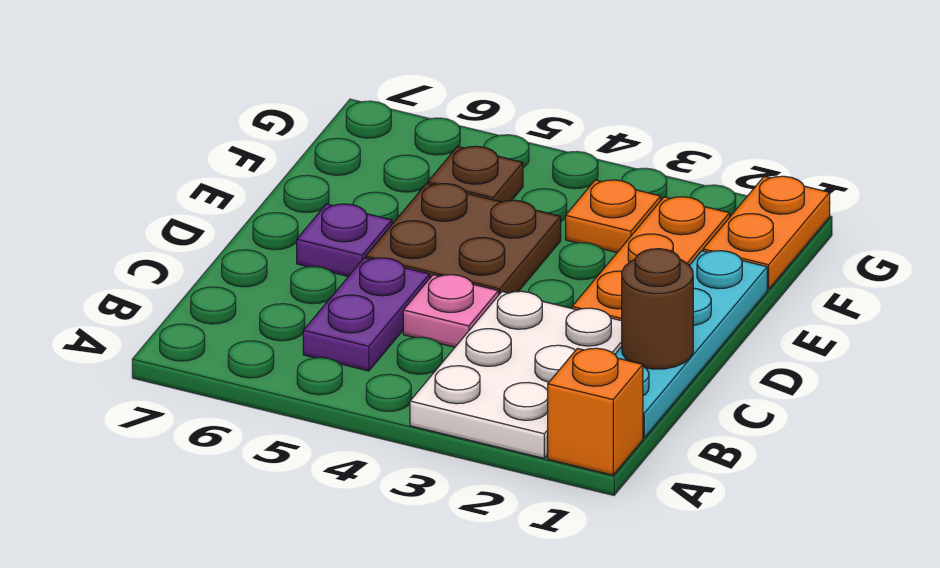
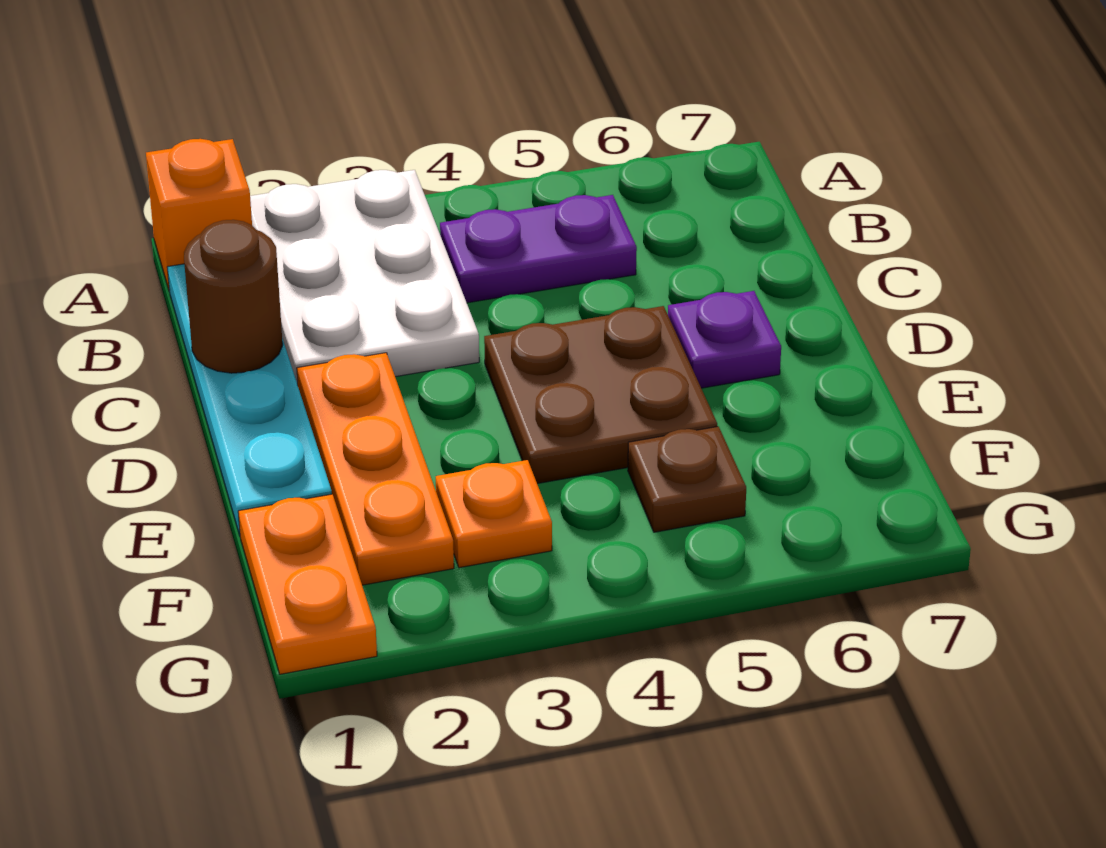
purple plate B5:C5 level 1 -> purple plate B4:B5 level 1
pink plate C4 level 1 -> none

